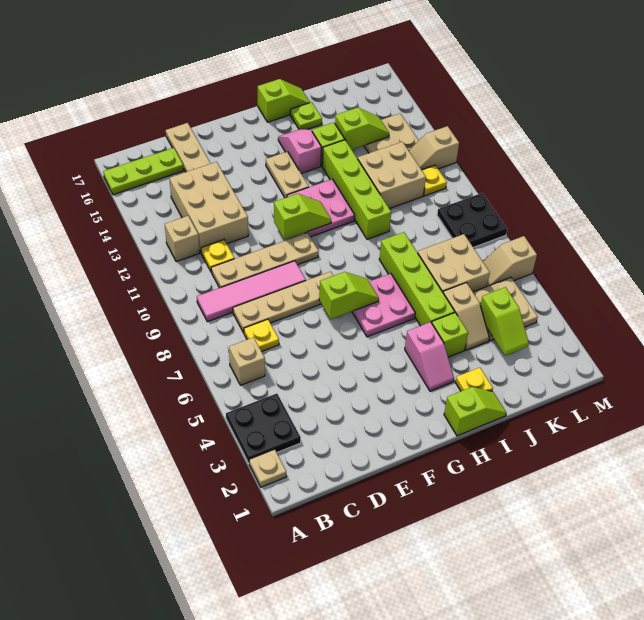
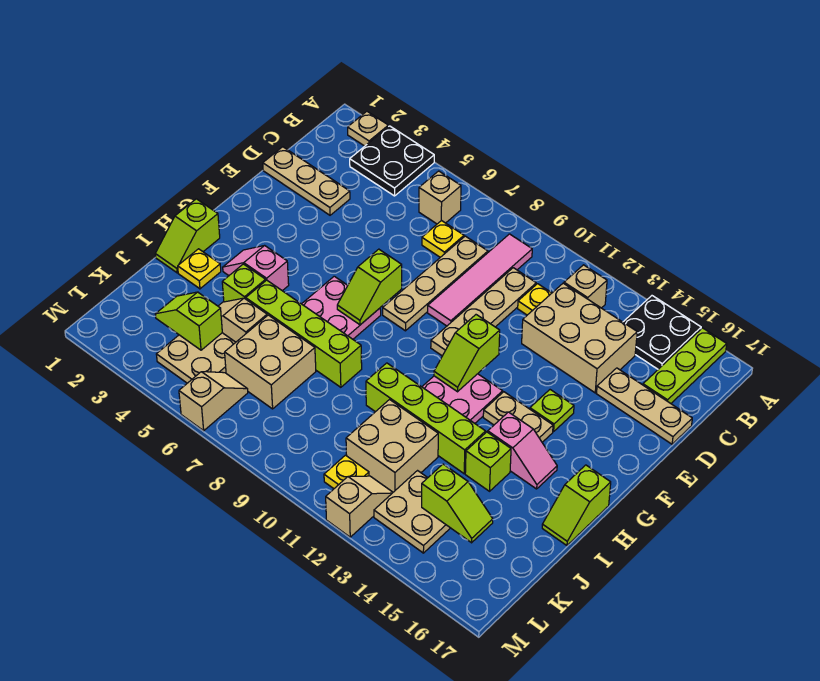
none -> tan plate D1:D3 level 1
lime plate I16 level 1 -> lime plate F14 level 1
lime slope J14:K14 level 2 top J -> lime slope K14:K15 level 2 top 14
black plate L8:M9 level 1 -> black plate A14:B15 level 1

